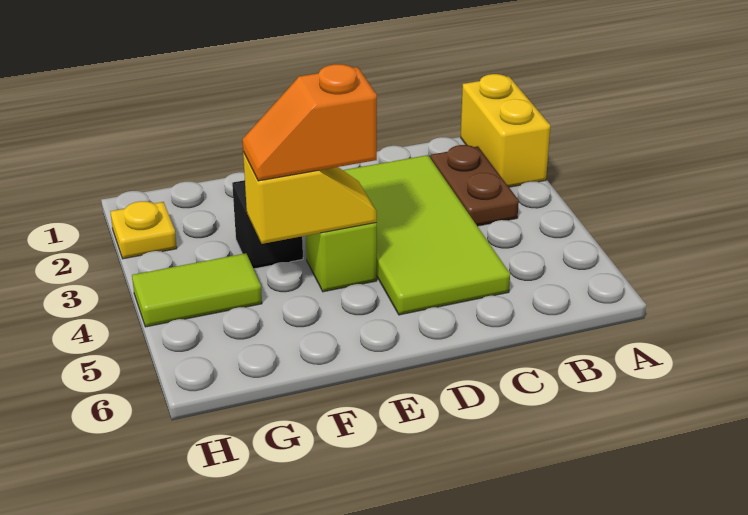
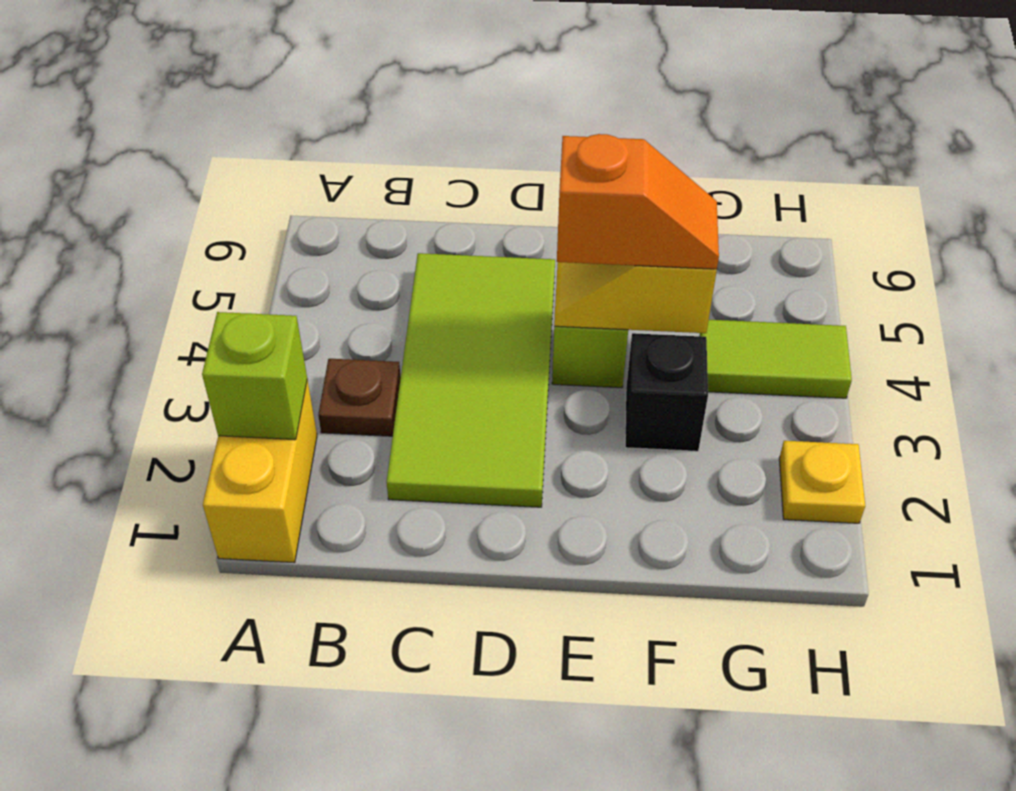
none -> lime brick A2 level 2
brown plate B2:B3 level 1 -> brown plate B3 level 1

